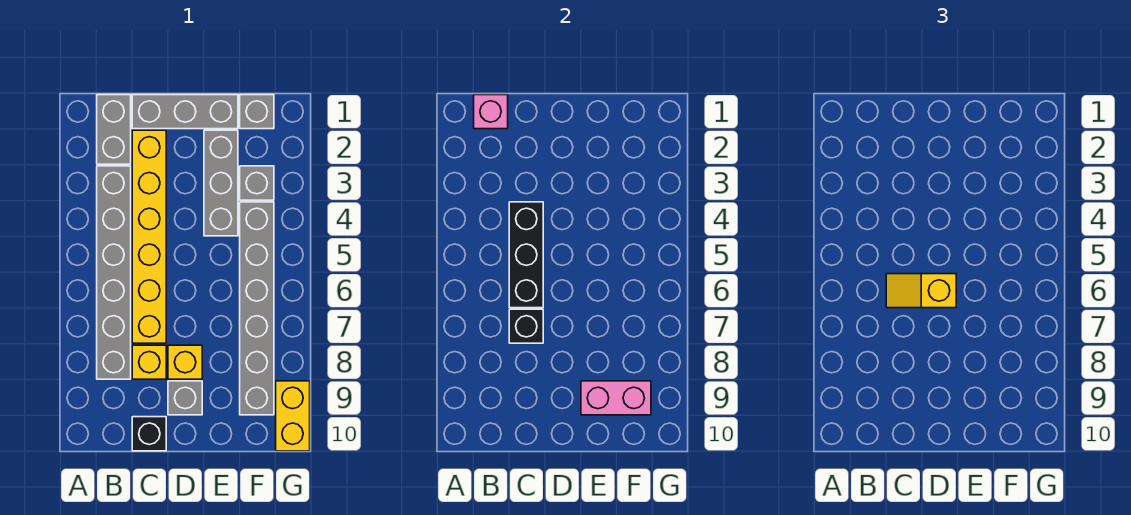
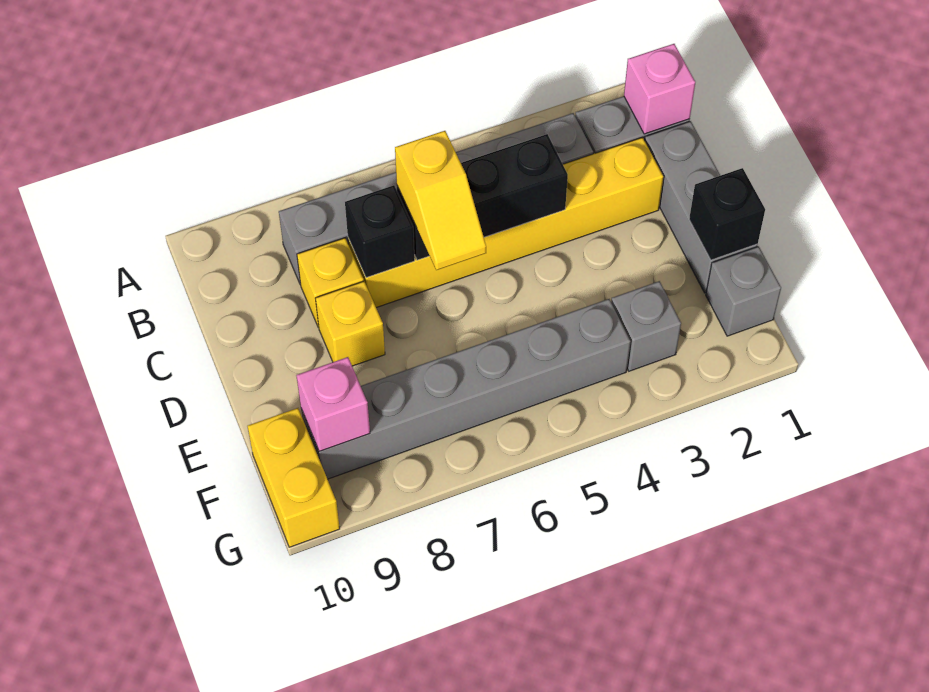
yellow slope C6:D6 level 3 top D -> yellow slope C6:D6 level 3 top C
black brick C10 level 1 -> black brick E1 level 2
grey brick D9 level 1 -> none
grey brick E2:E4 level 1 -> none
pink brick E9:F9 level 2 -> pink brick F9 level 2
yellow brick G9:G10 level 1 -> yellow brick F10:G10 level 1

